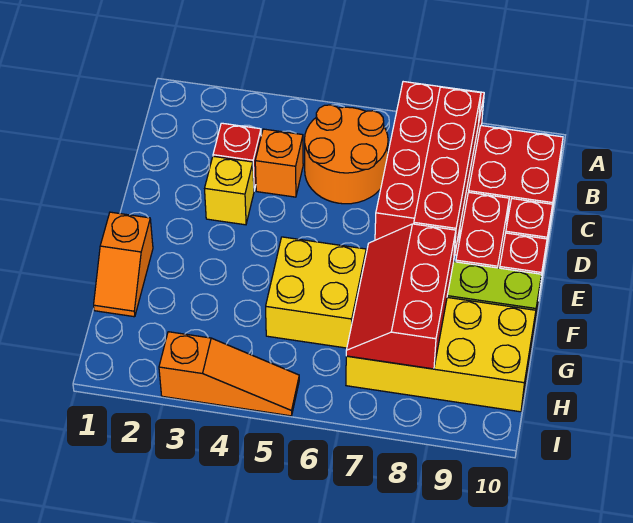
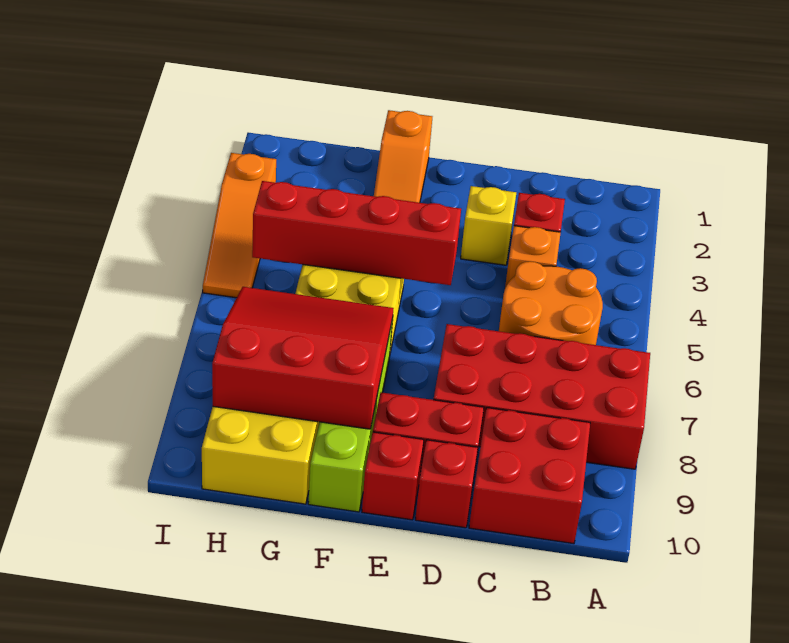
red brick B8:E8 level 2 -> red brick E5:H5 level 2
orange slope F1:G1 level 1 top F -> orange slope F1:F2 level 1 top 1
red slope F7:H8 level 2 top 8 -> red slope F7:H9 level 2 top 9

